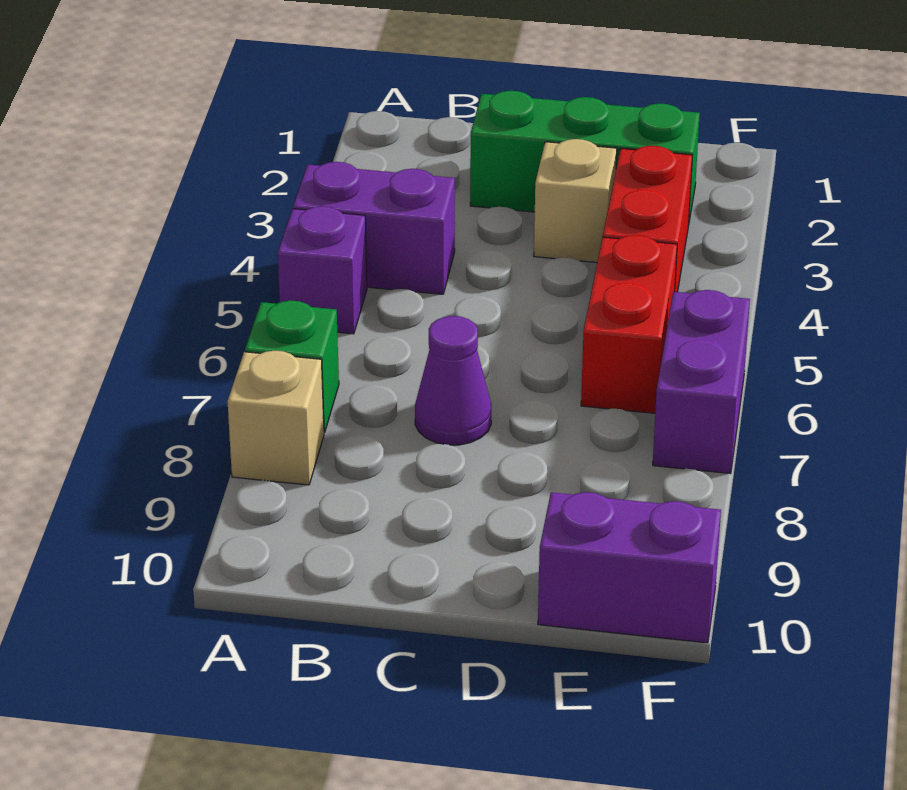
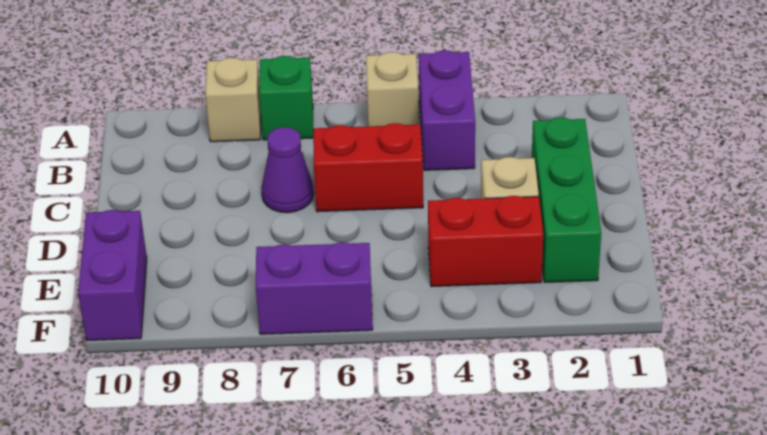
purple brick A5 level 1 -> tan brick A5 level 1
red brick E5:E6 level 1 -> red brick C5:C6 level 1

